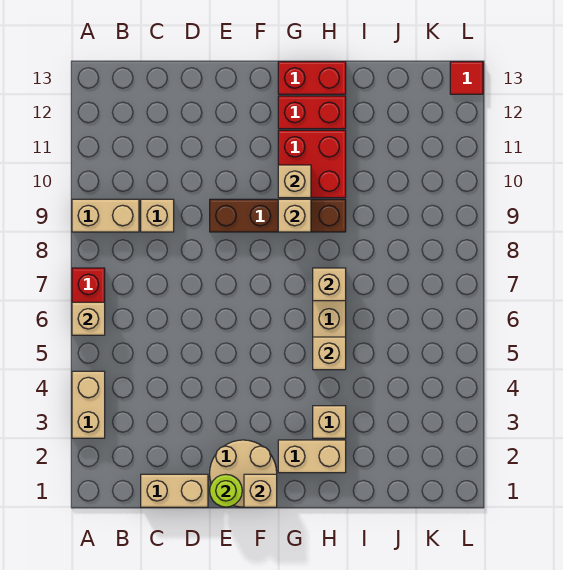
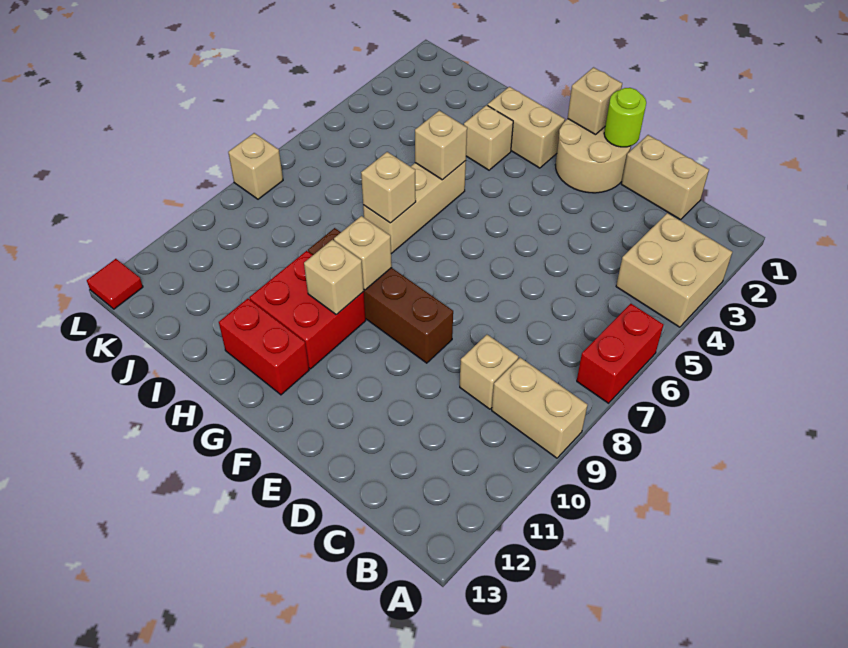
tan brick A3:A4 level 1 -> tan brick A3:B4 level 1
tan brick A6 level 2 -> tan brick L8 level 1
red brick G13:H13 level 1 -> none

